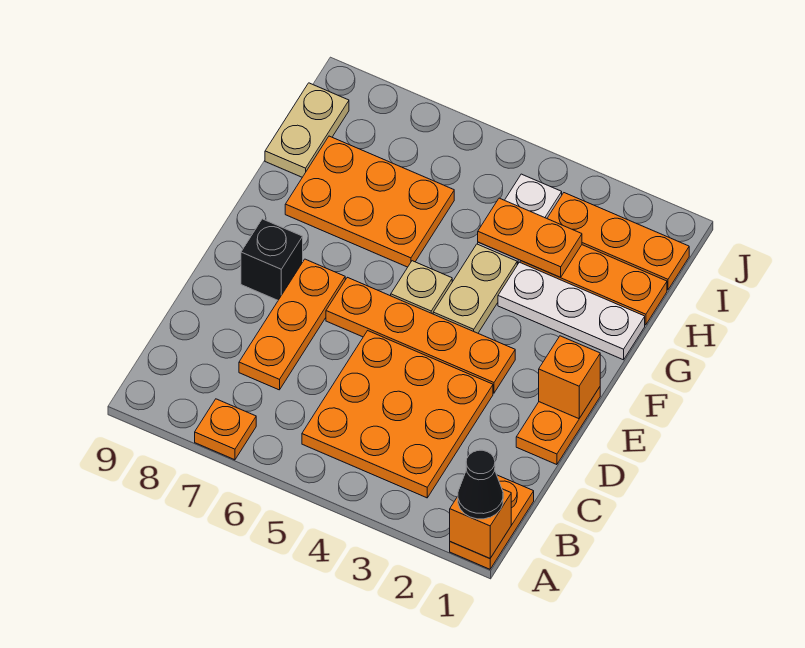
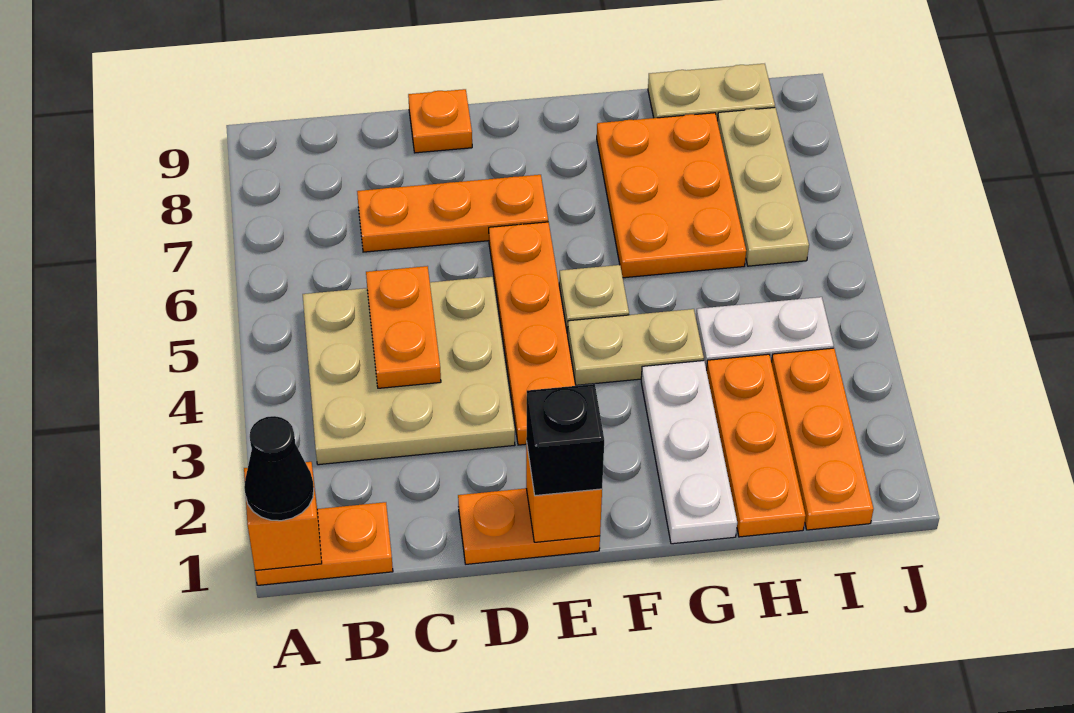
orange plate A7 level 1 -> orange plate D9 level 1
orange plate B3:D5 level 1 -> tan plate B3:D5 level 1
black brick E8 level 1 -> black brick E1 level 3
orange plate H3:H4 level 2 -> orange plate C4:C5 level 2
none -> tan plate I6:I8 level 1

